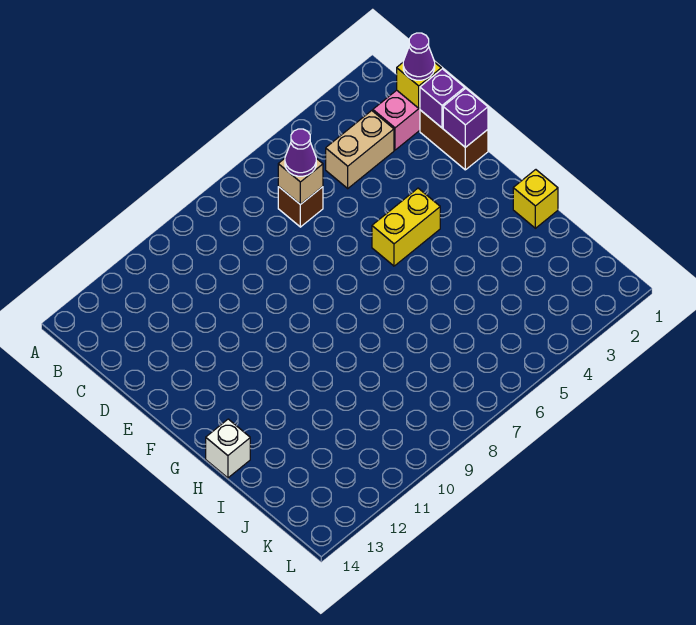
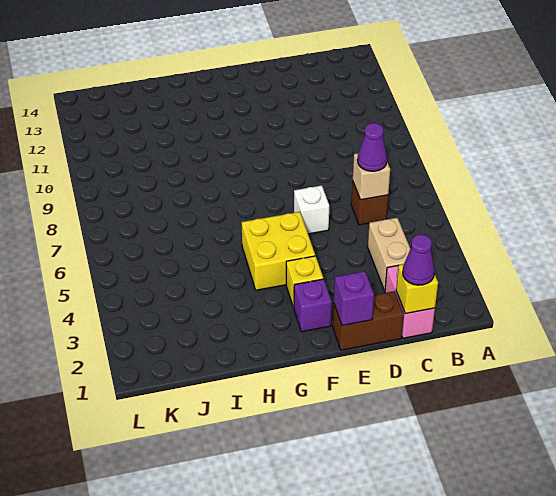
purple brick D1 level 2 -> purple brick F2 level 1
yellow brick F4:F5 level 1 -> yellow brick F4:G5 level 1
yellow brick H1 level 1 -> yellow brick F3 level 1
white brick H14 level 1 -> white brick E6 level 1

